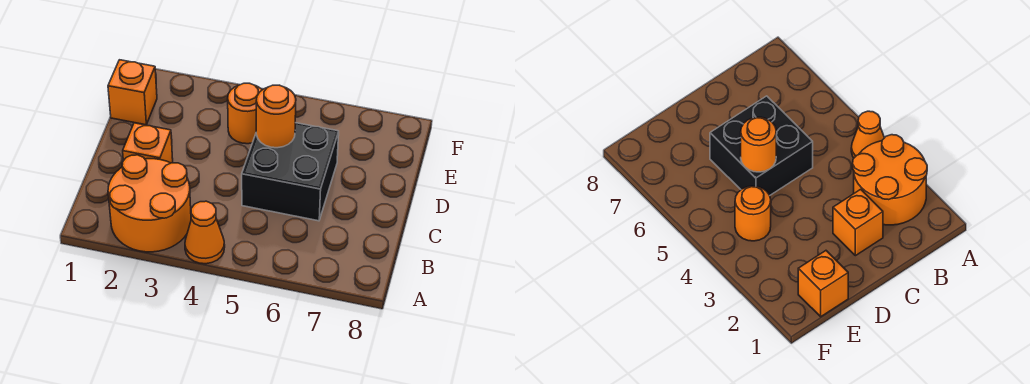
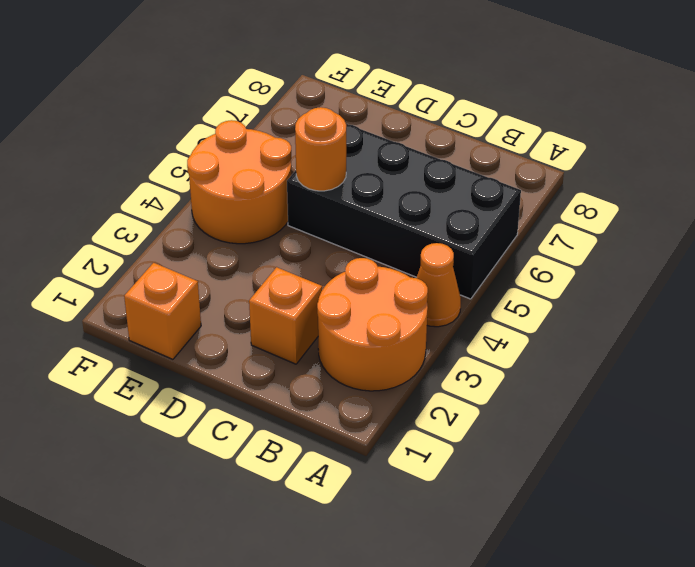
black brick C5:D6 level 1 -> black brick A5:D6 level 1
orange round brick E4 level 1 -> orange round brick E4:F5 level 1

